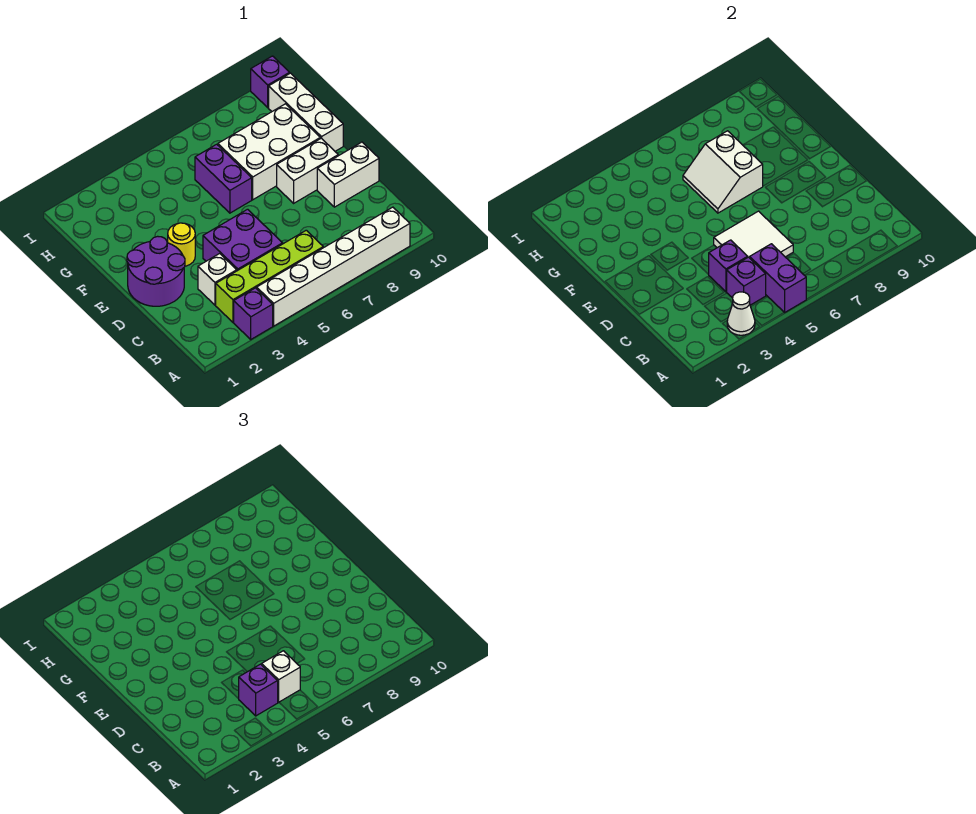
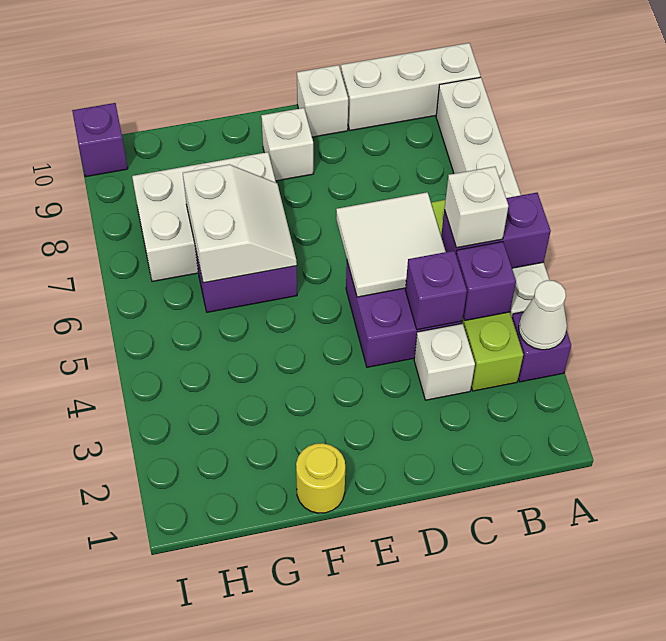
purple brick B4 level 3 -> none
purple round brick D1:E2 level 1 -> none
white brick D9:D10 level 1 -> white brick D10 level 1
yellow round brick E3 level 1 -> yellow round brick F1 level 1
white brick E8:E9 level 1 -> white brick E9 level 1
white slope F6:G7 level 2 top 7 -> white slope F6:G7 level 2 top G
white brick F7:G9 level 1 -> white brick F7:H8 level 1
white brick F10:H10 level 1 -> white brick A10:C10 level 1

